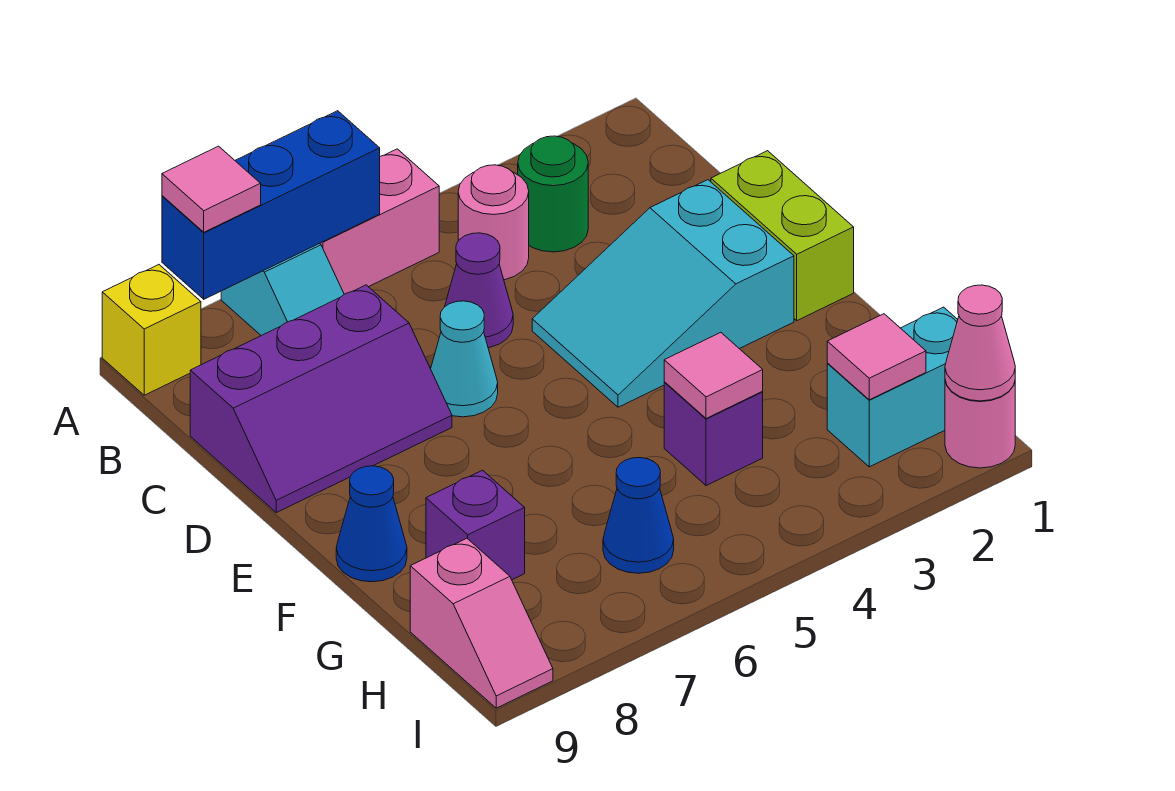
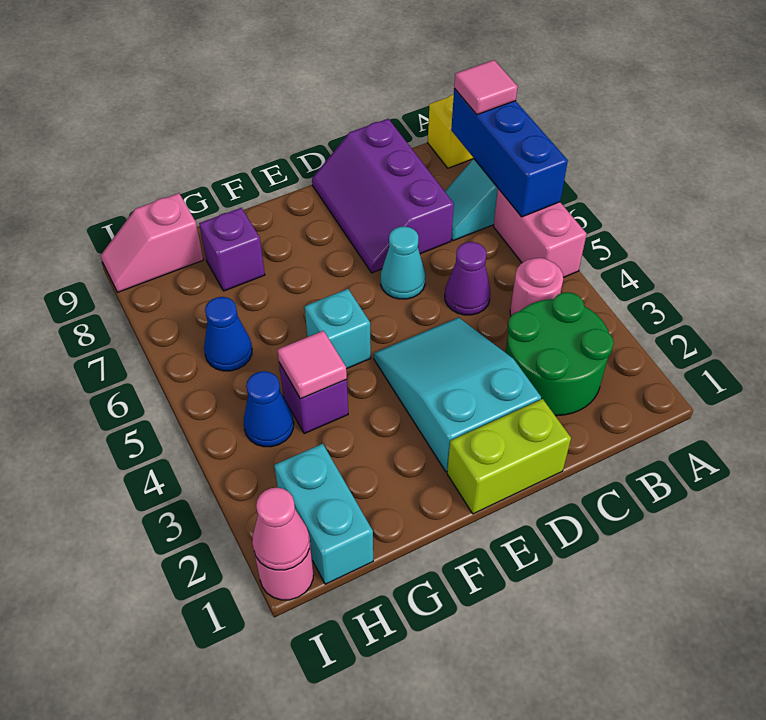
green round brick B3 level 1 -> green round brick B2:C3 level 1
none -> cyan brick F5 level 1
blue cone F9 level 1 -> blue cone H4 level 1
pink tile H2 level 2 -> none

